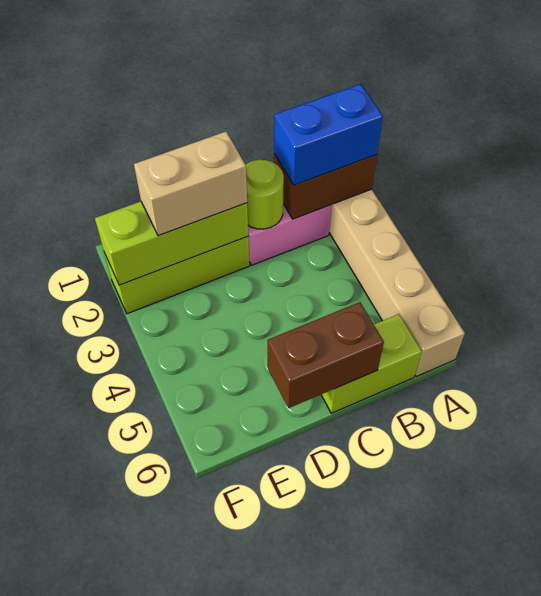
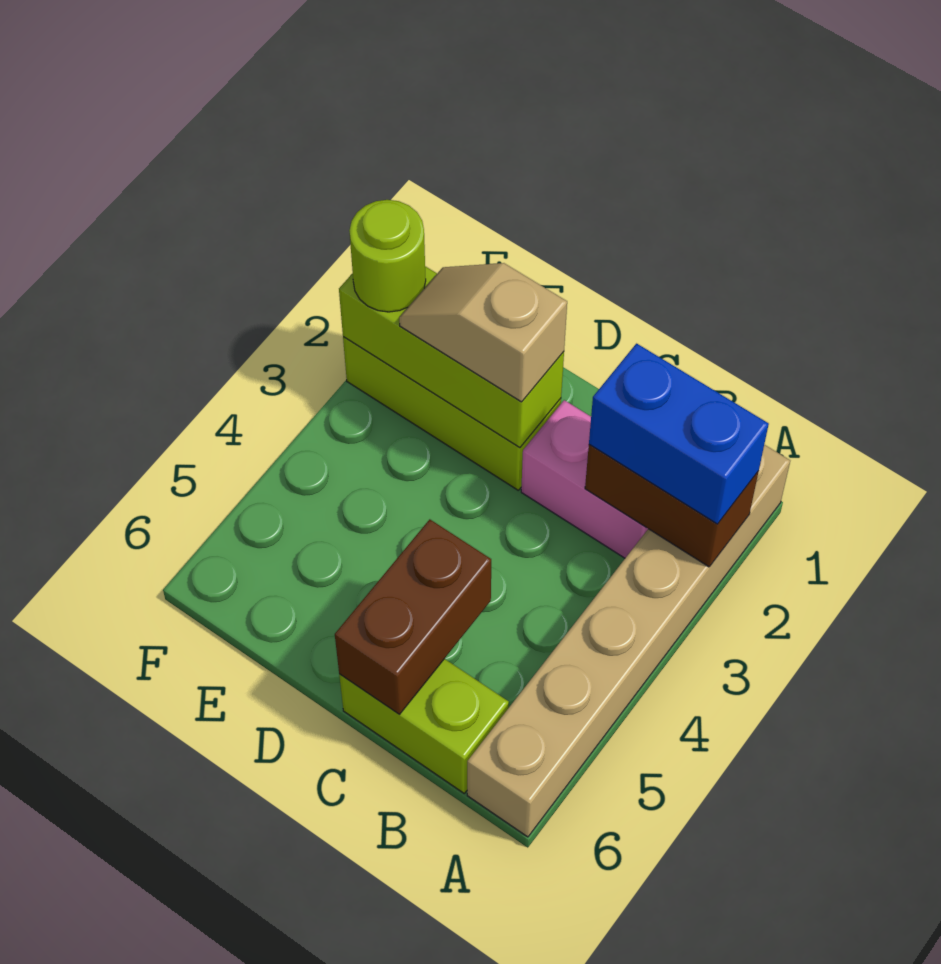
lime round brick C2 level 2 -> lime round brick F2 level 3
brown brick C6:D6 level 2 -> brown brick C5:C6 level 2
tan brick D2:E2 level 3 -> tan slope D2:E2 level 3 top D

